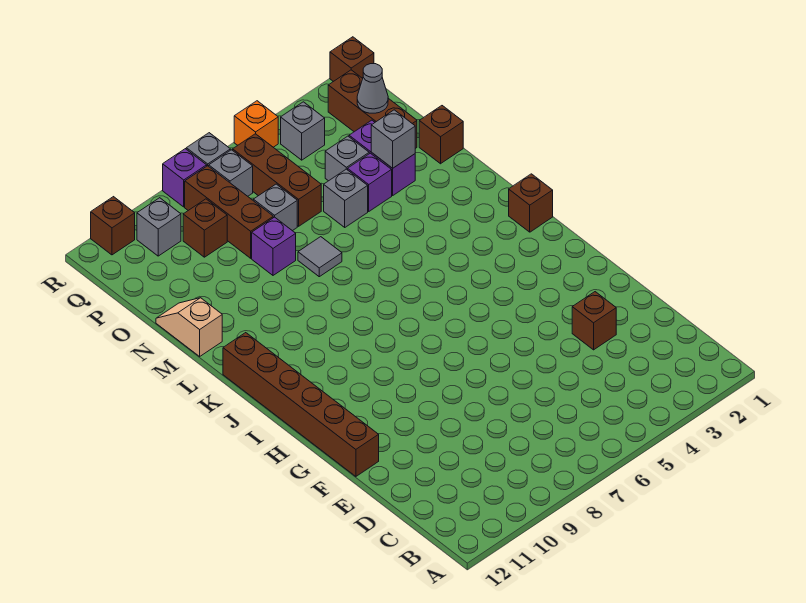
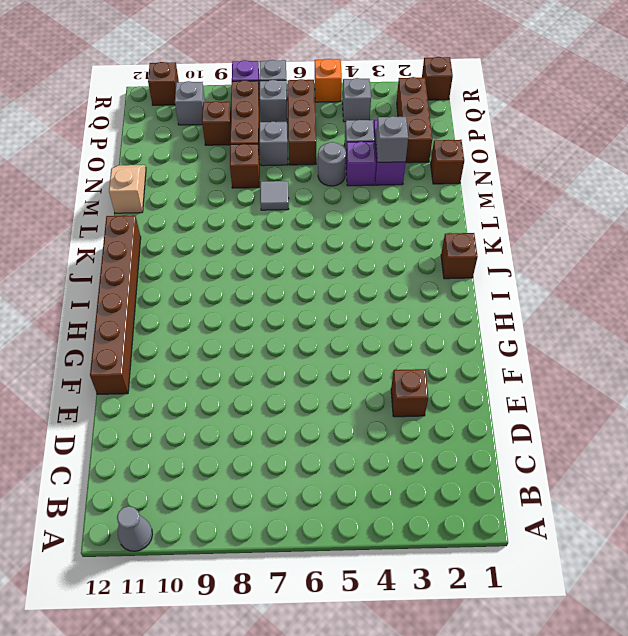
grey brick N5 level 1 -> grey round brick N5 level 1
purple brick N8 level 1 -> brown brick N8 level 1
grey cone P2 level 2 -> grey cone A11 level 1

